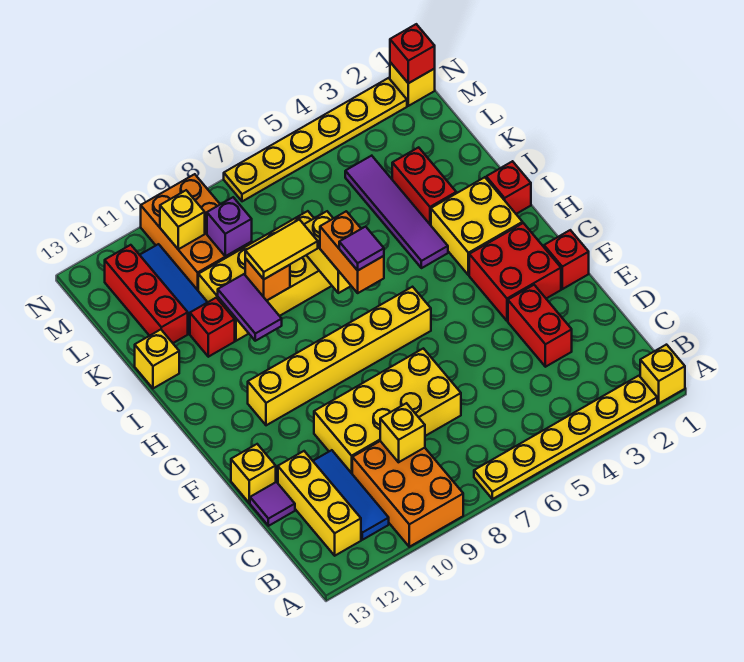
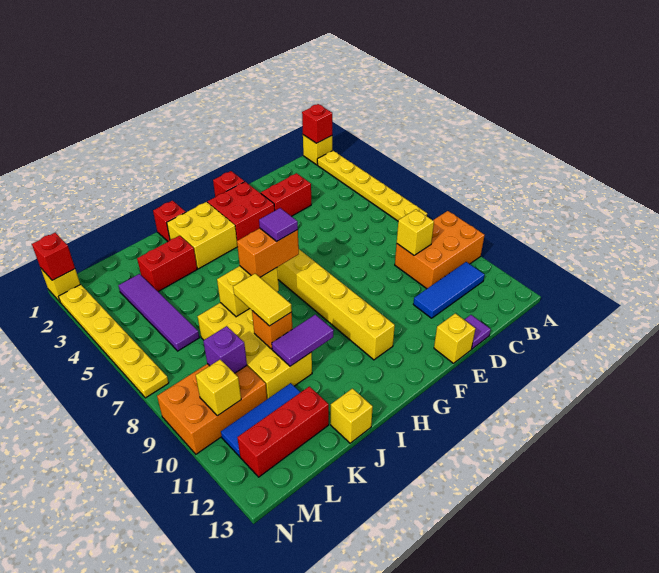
yellow brick B12:D12 level 1 -> none
yellow brick D7:E10 level 1 -> none
purple tile I4:L4 level 1 -> purple tile L3:L6 level 1
red brick J11 level 1 -> red brick A1 level 2

